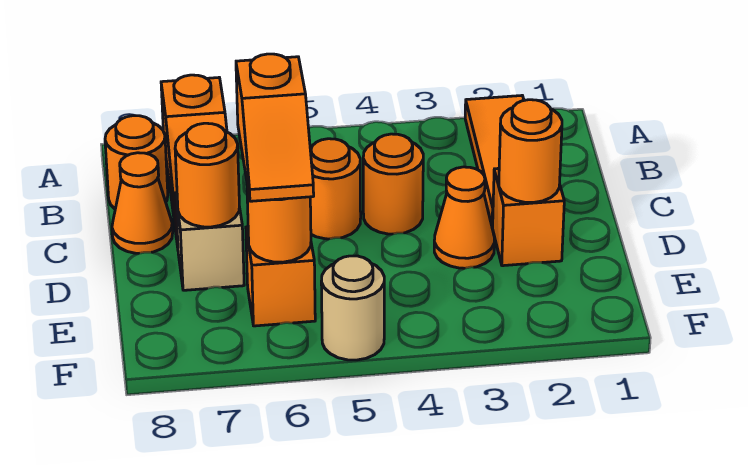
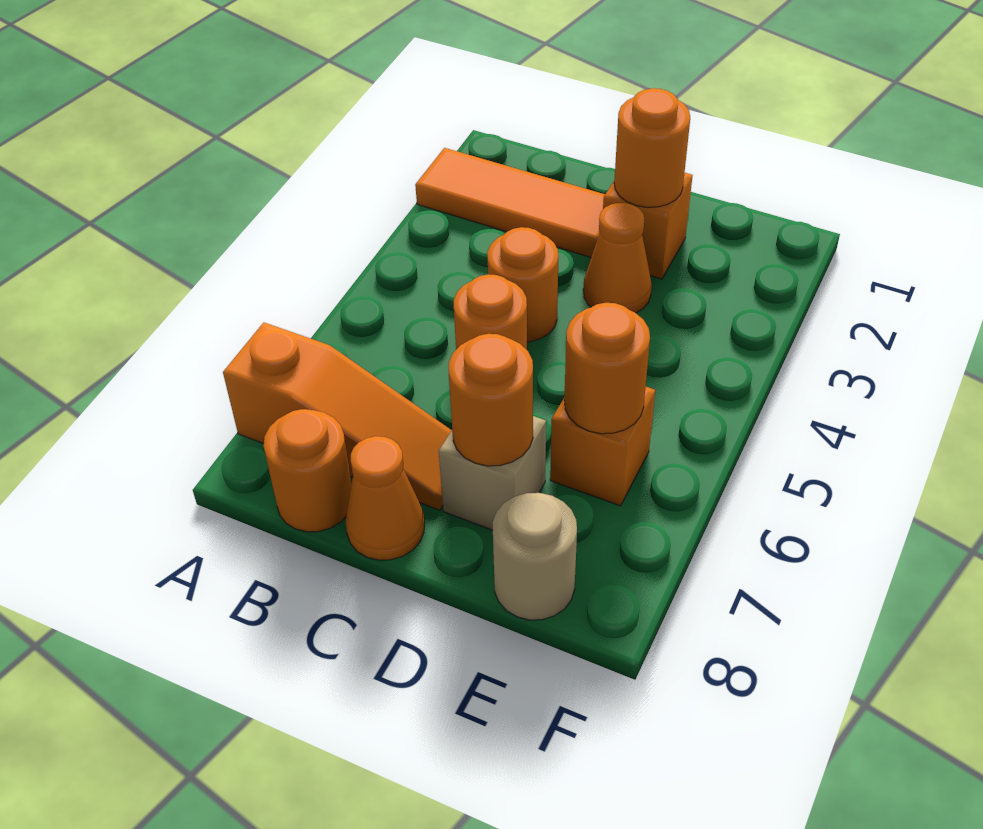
orange slope D6:E6 level 3 top D -> none
tan round brick F5 level 1 -> tan round brick E8 level 1

